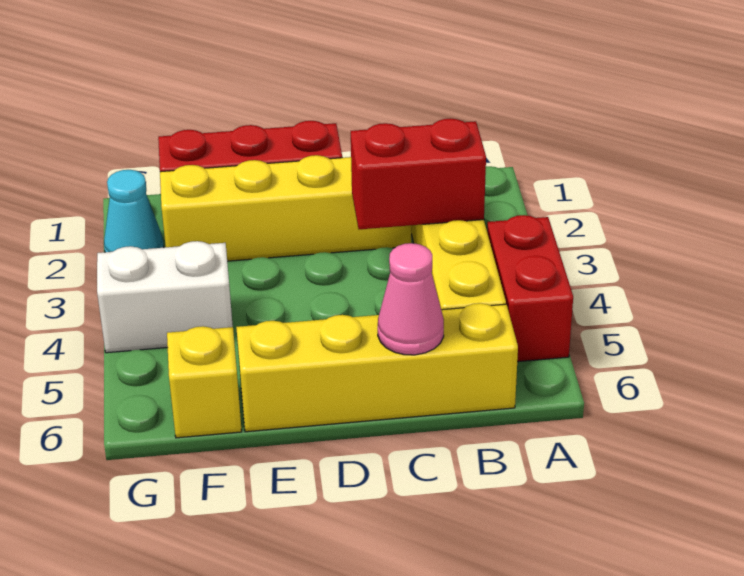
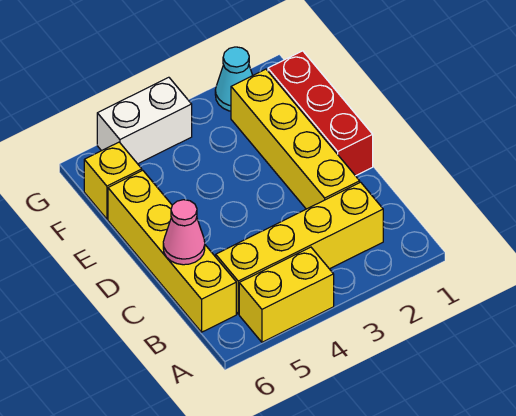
red brick A4:A5 level 1 -> yellow brick A4:A5 level 1
red brick B3:C3 level 2 -> none
white brick F4:G4 level 1 -> white brick G4:G5 level 1

